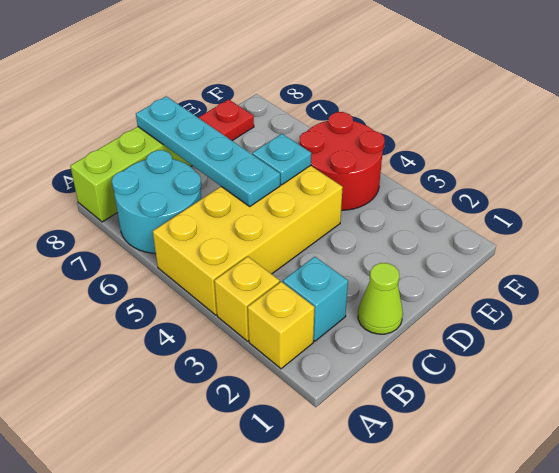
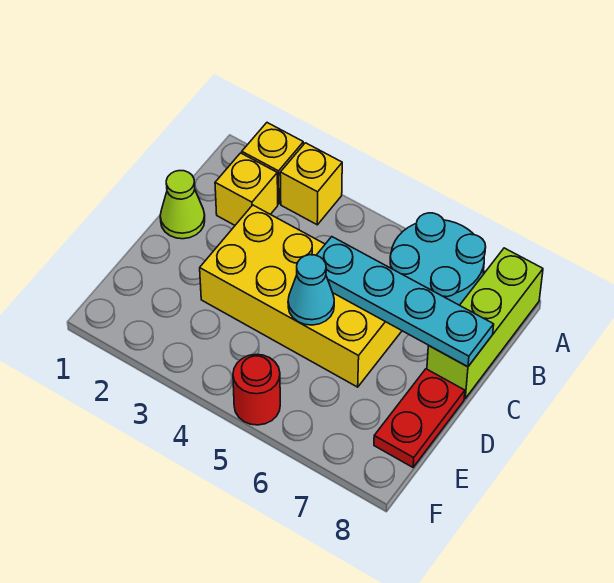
yellow brick A4:D5 level 1 -> yellow brick C3:D6 level 1
cyan brick B2 level 1 -> yellow brick B2 level 1
cyan plate D5 level 2 -> cyan cone D5 level 2
red round brick E4:F5 level 1 -> red round brick F5 level 1

